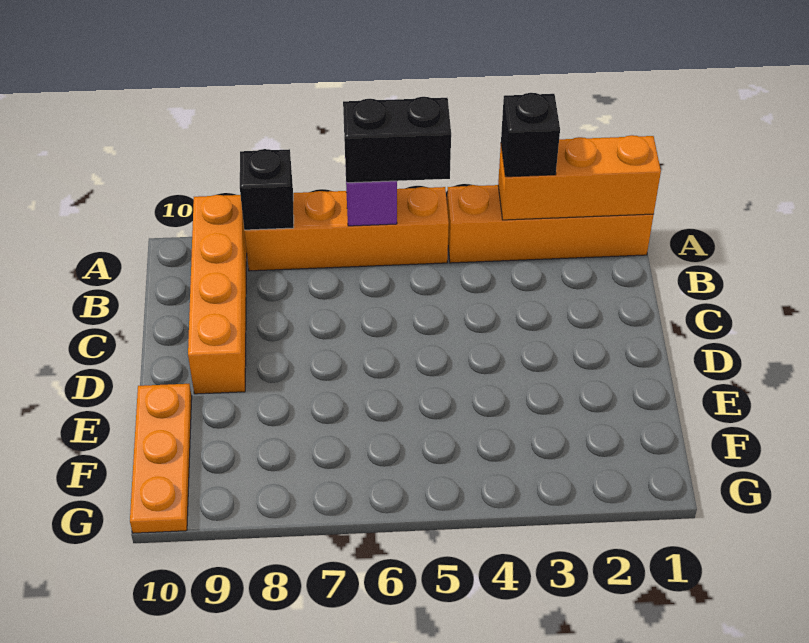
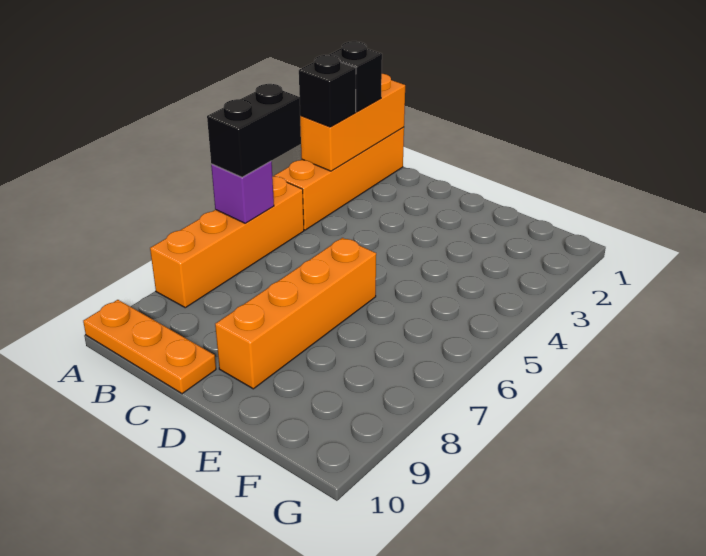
black brick A8 level 2 -> black brick A2 level 3
orange brick A9:D9 level 1 -> orange brick D6:D9 level 1
orange plate E10:G10 level 1 -> orange plate A10:C10 level 1

